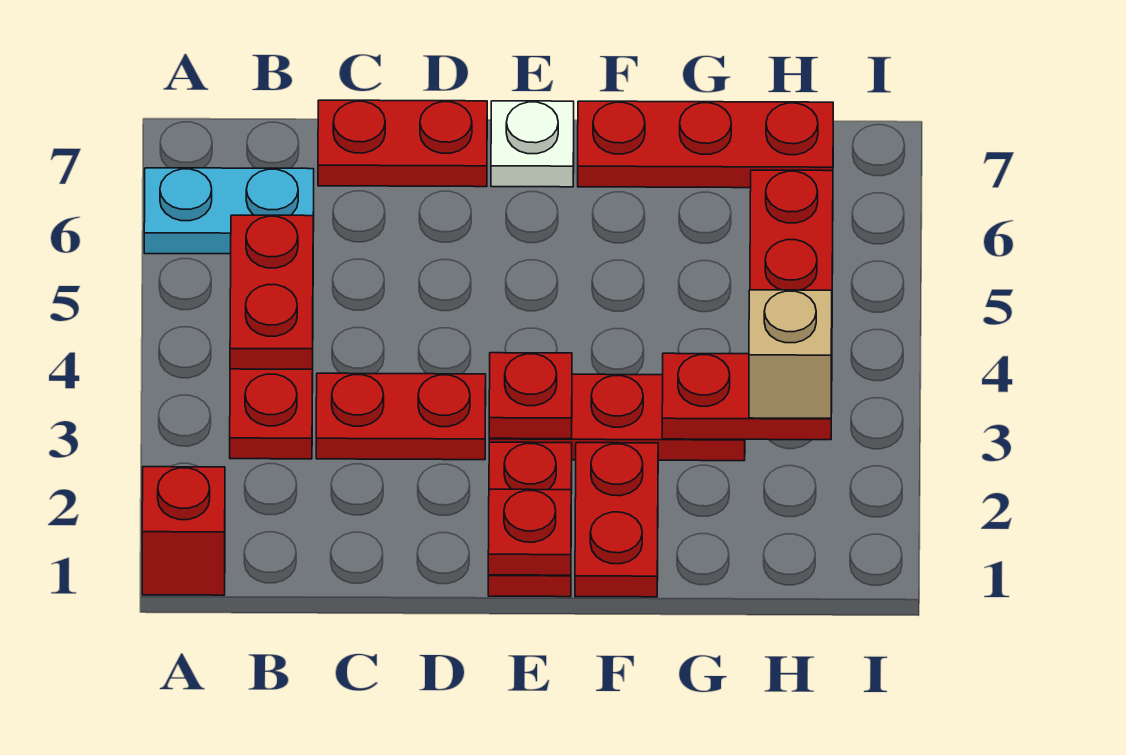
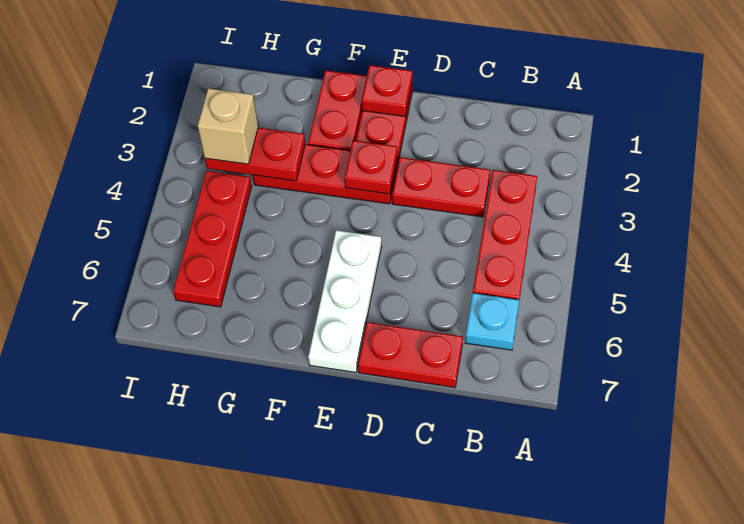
red brick A1 level 1 -> none
cyan plate A6:B6 level 1 -> cyan plate B6 level 1
red plate B4:B5 level 2 -> none
white plate E7 level 1 -> white plate E5:E7 level 1
red plate F7:H7 level 1 -> none

